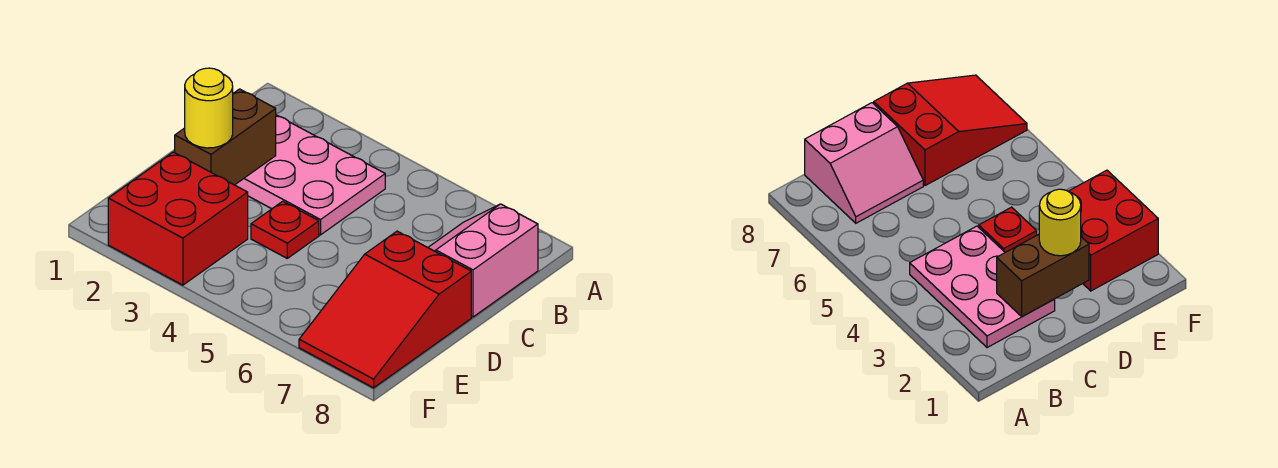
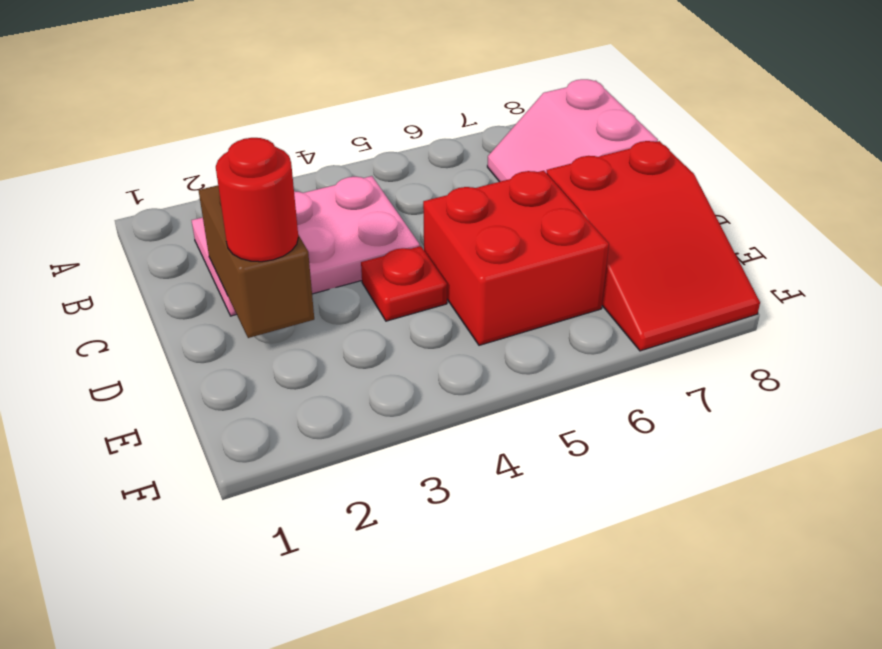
yellow round brick D2 level 3 -> red round brick D2 level 3
red brick E2:F3 level 1 -> red brick D5:E6 level 1

